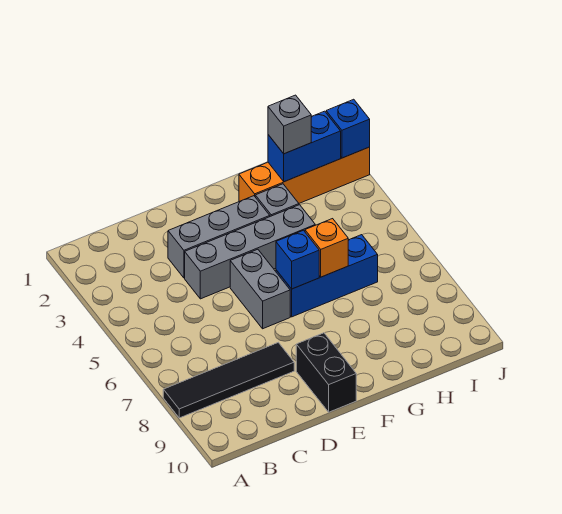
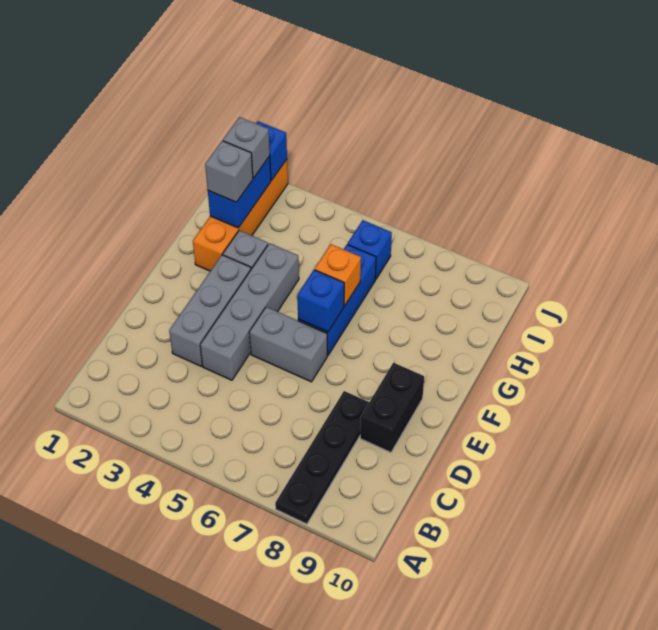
black tile A8:D8 level 1 -> black plate A8:D8 level 1
black brick E9:E10 level 1 -> black brick D9:E9 level 1
none -> grey brick I2 level 3
none -> blue brick I6 level 1

